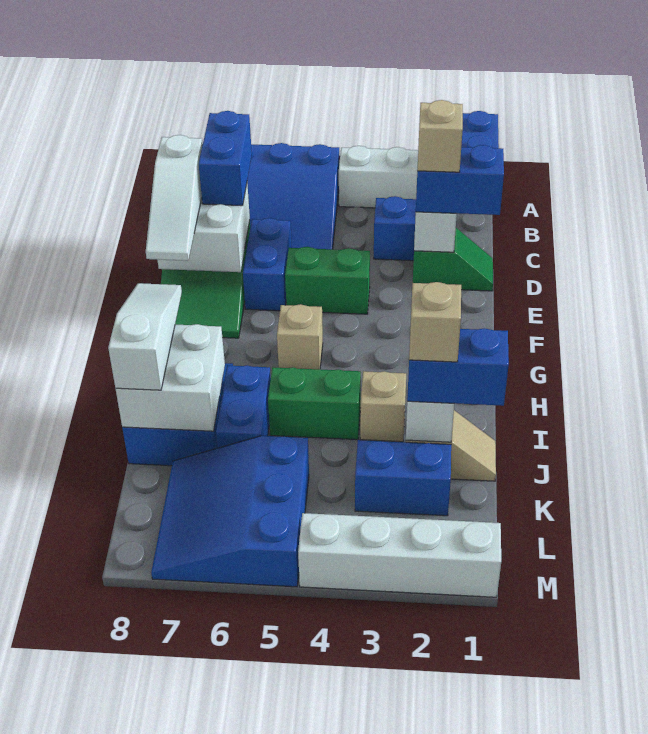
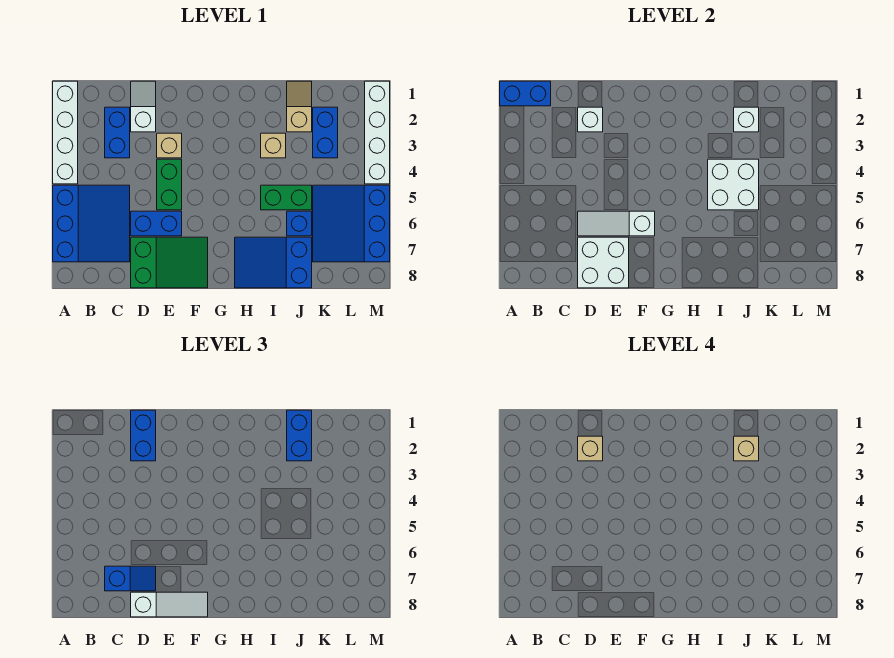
blue brick C7:D7 level 3 -> blue slope C7:D7 level 3 top C
green slope D1:D2 level 1 top 2 -> white slope D1:D2 level 1 top 2
tan brick G5 level 1 -> tan brick E3 level 1
white slope H8:J8 level 3 top J -> white slope D6:F6 level 2 top F
green brick I4:I5 level 1 -> green brick I5:J5 level 1
blue brick I6:J6 level 1 -> blue brick J6 level 1
white brick I7:J8 level 2 -> white brick I4:J5 level 2
blue slope K5:M7 level 1 top 5 -> blue slope K5:M7 level 1 top M

